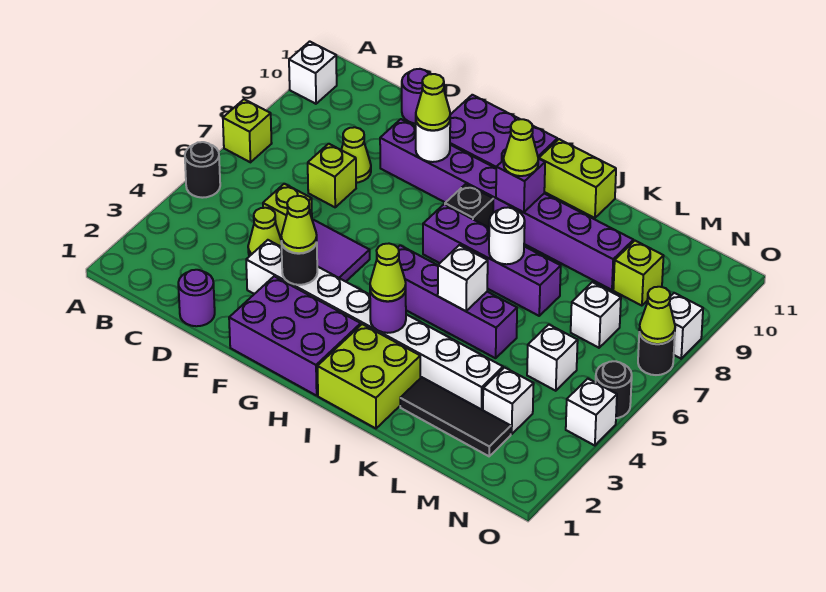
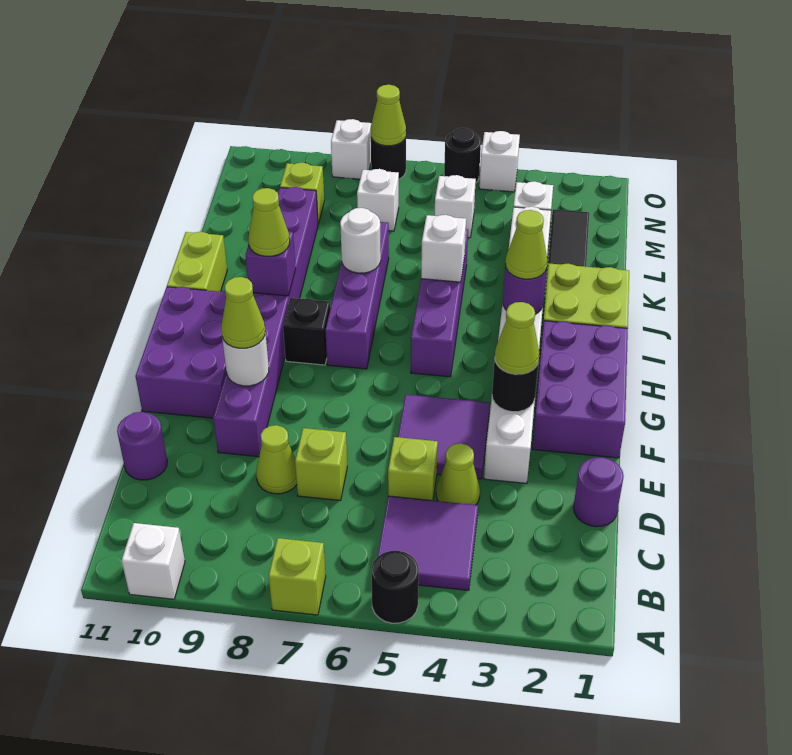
none -> purple tile B4:C5 level 1

